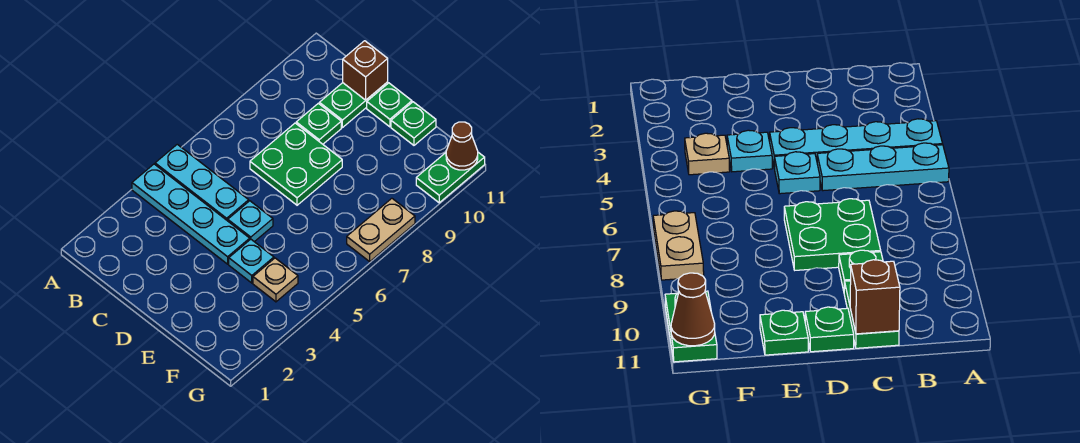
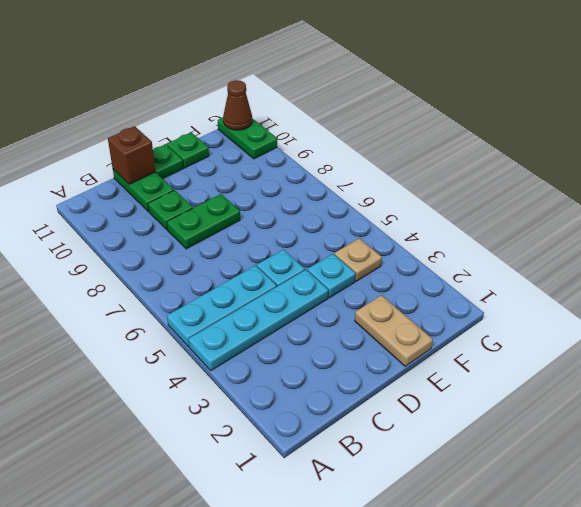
green plate C7:D8 level 1 -> green plate C8:D8 level 1
tan plate G7:G8 level 1 -> tan plate E1:E2 level 1

